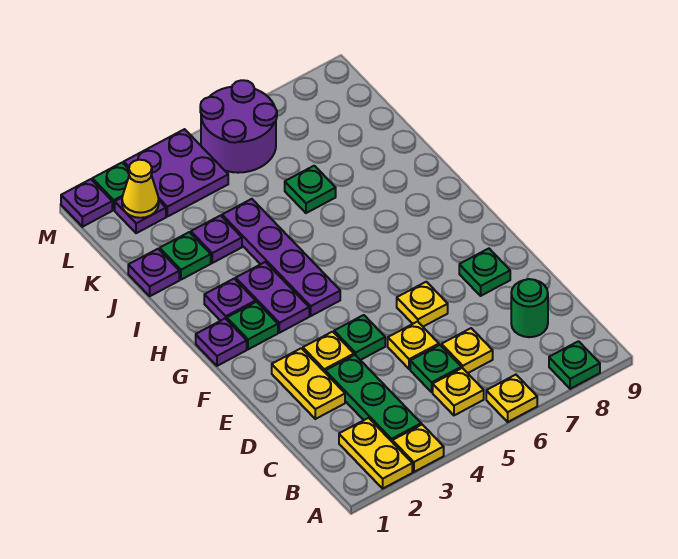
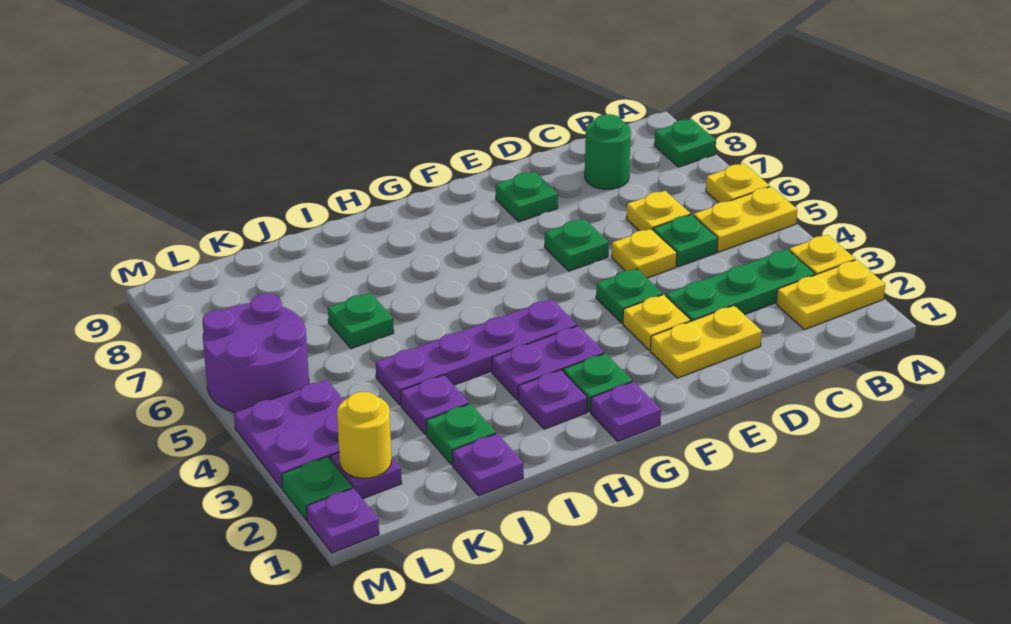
yellow plate B5 level 1 -> yellow plate A5:B5 level 1
yellow plate E6 level 1 -> green plate E6 level 1
yellow cone L2 level 2 -> yellow round brick L2 level 2

